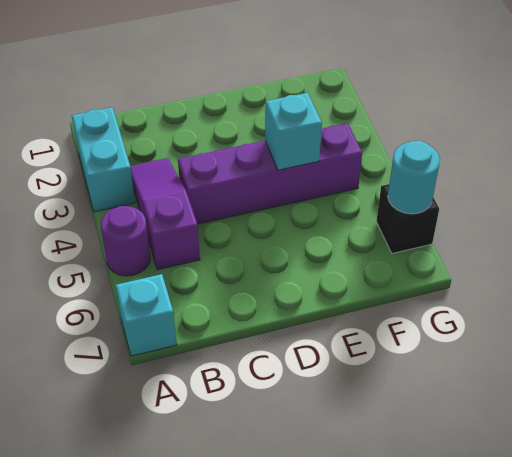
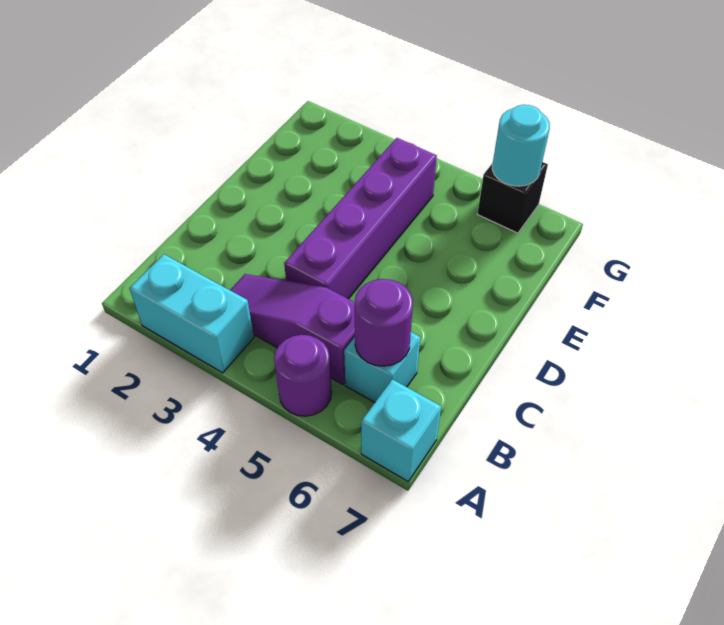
none -> purple round brick B6 level 2
cyan brick E4 level 2 -> cyan brick B6 level 1

